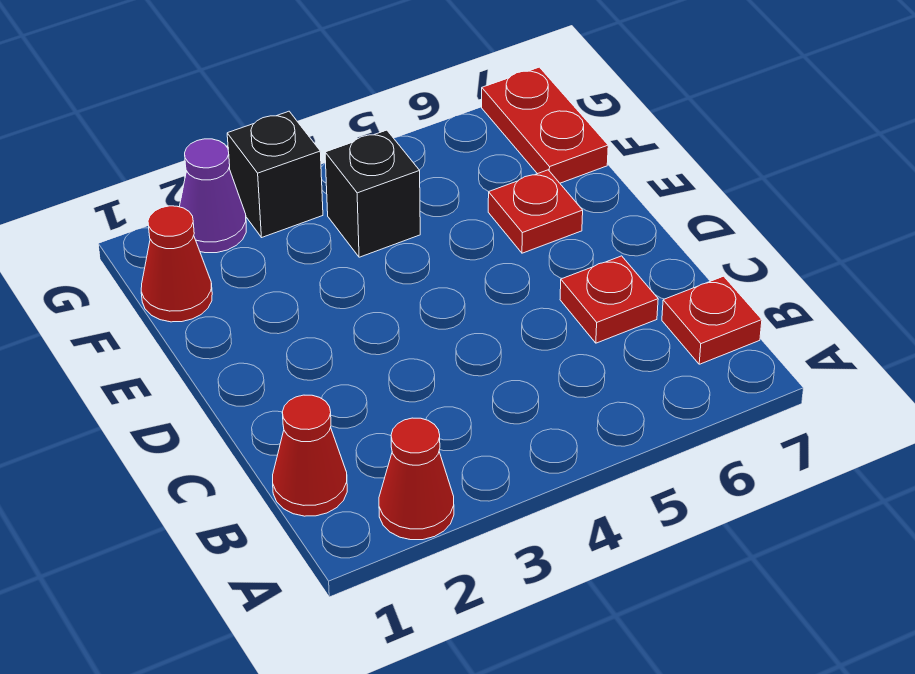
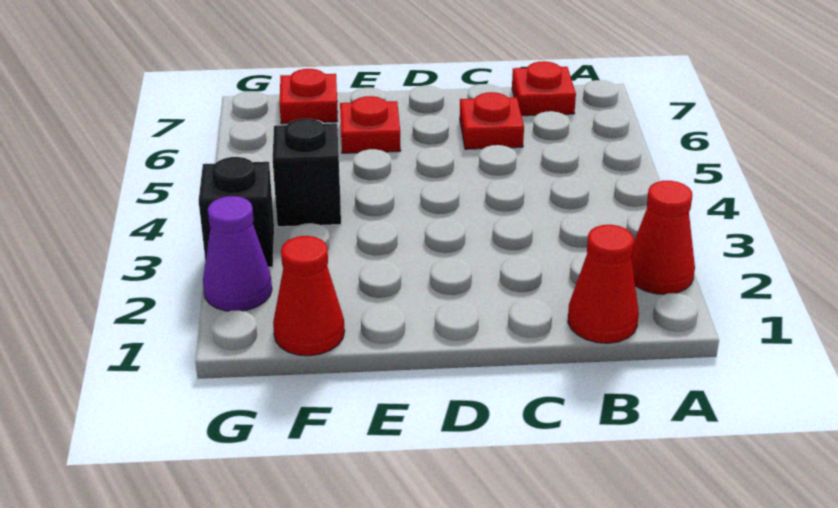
red plate F7:G7 level 1 -> red plate F7 level 1

